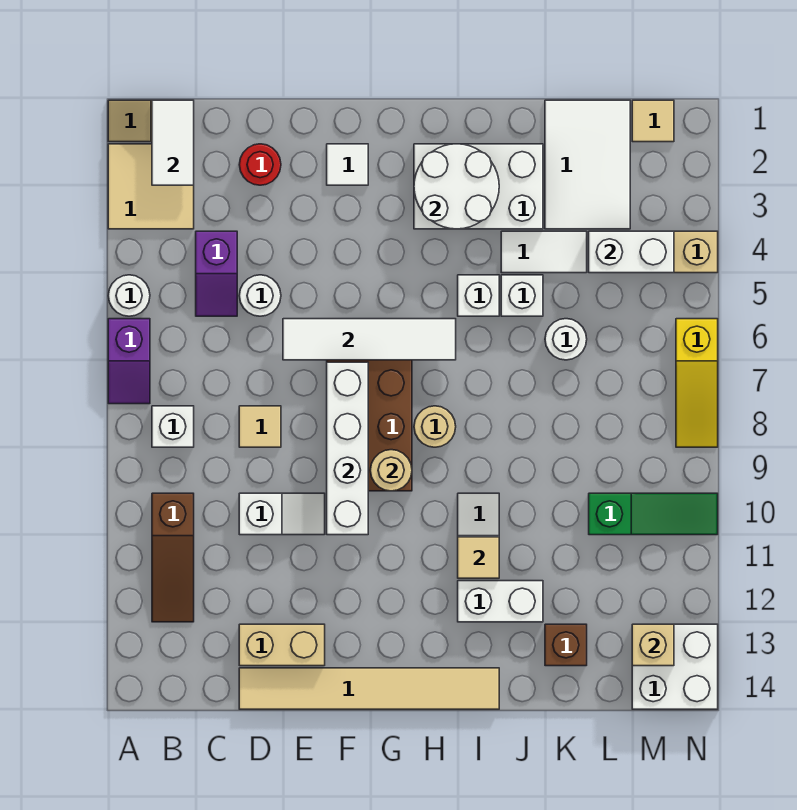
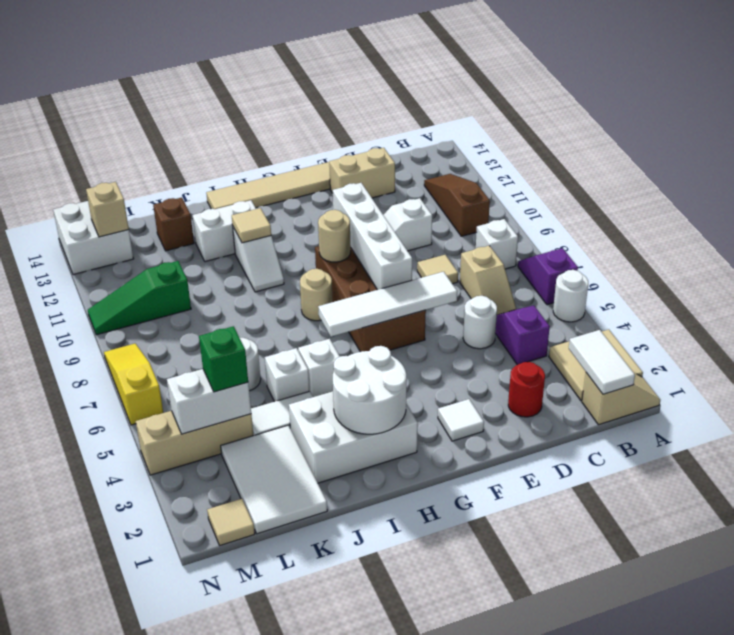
none -> tan slope C6:C7 level 1 top 7
none -> green brick L4 level 3

